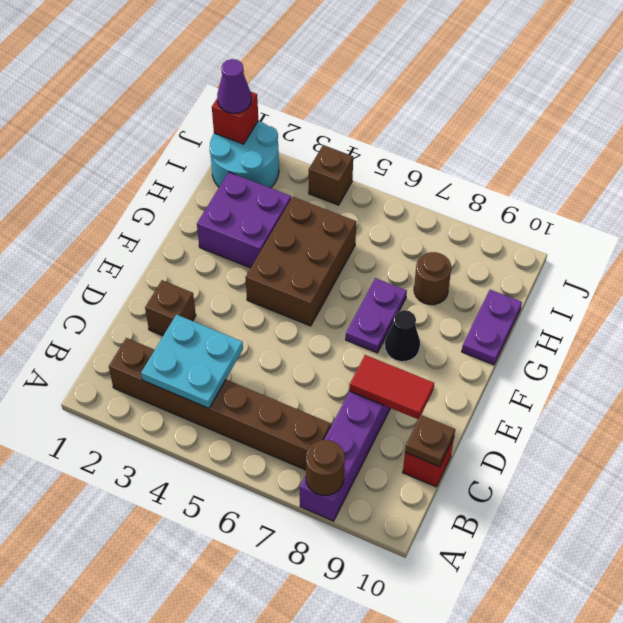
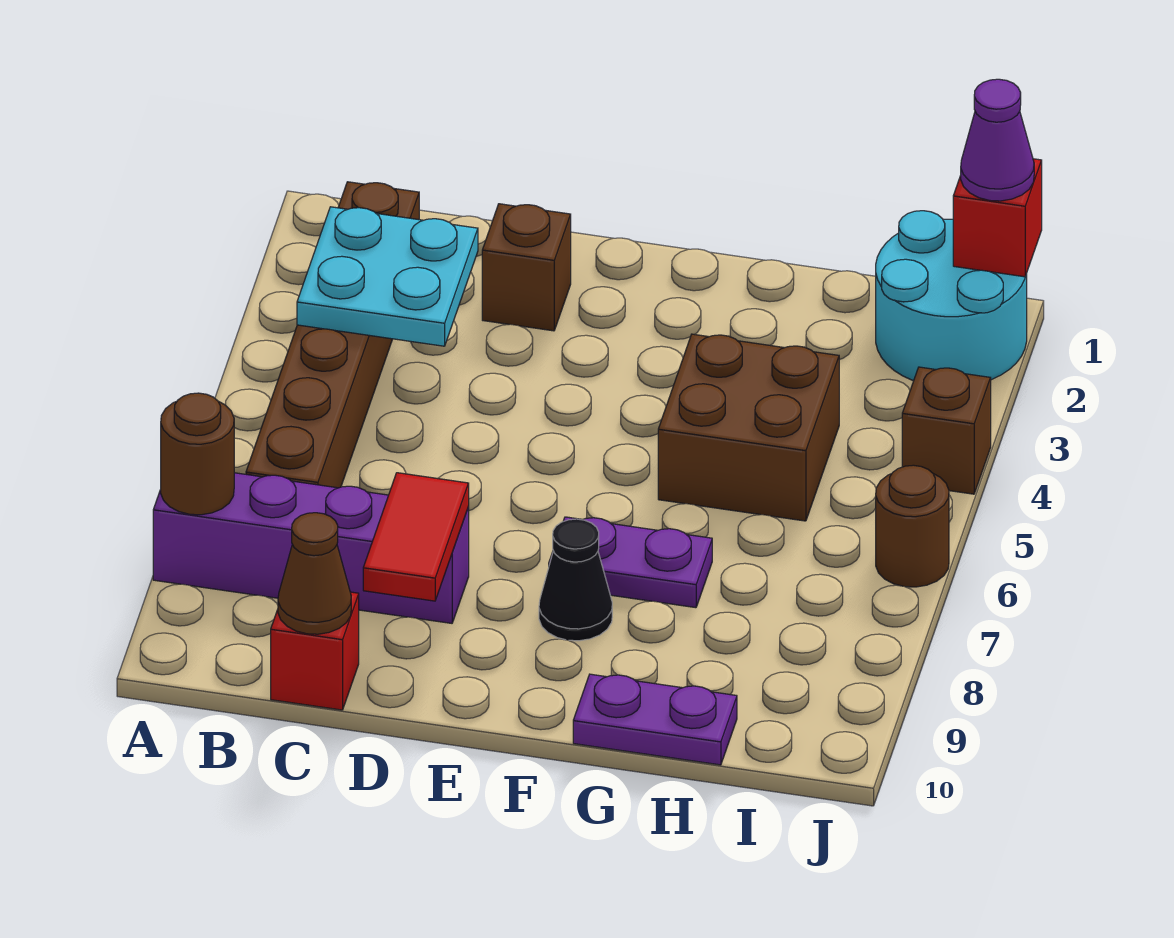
brown plate C10 level 2 -> brown cone C10 level 2
brown brick F4:H5 level 1 -> brown brick G4:H5 level 1
purple brick G2:H3 level 1 -> none
brown round brick H8 level 1 -> brown round brick J6 level 1

